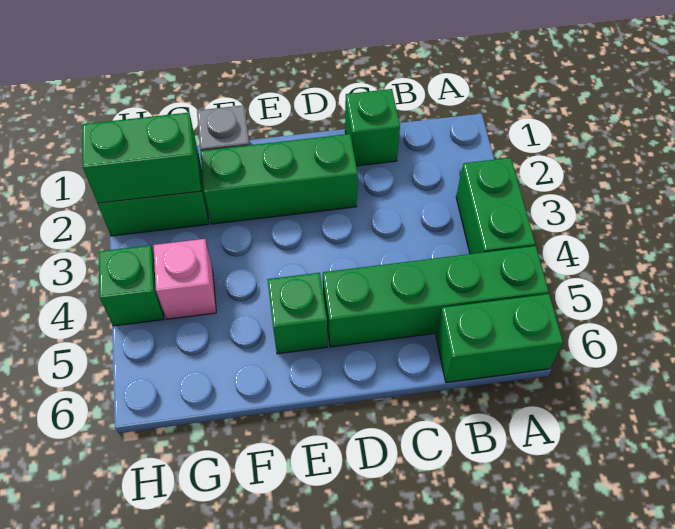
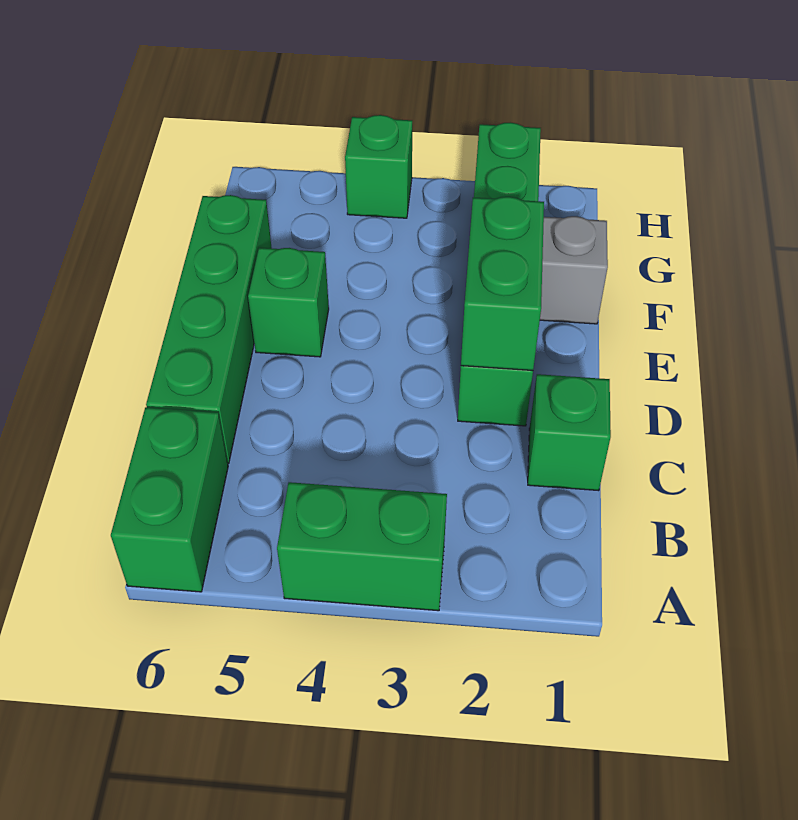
green brick A5:D5 level 1 -> green brick C6:F6 level 1
green brick G2:H2 level 2 -> green brick D2:E2 level 2
pink brick G4 level 1 -> none

